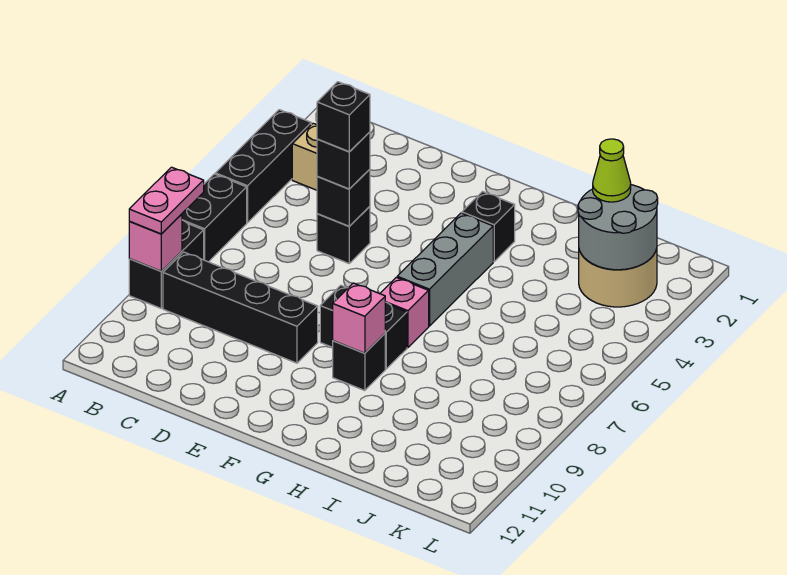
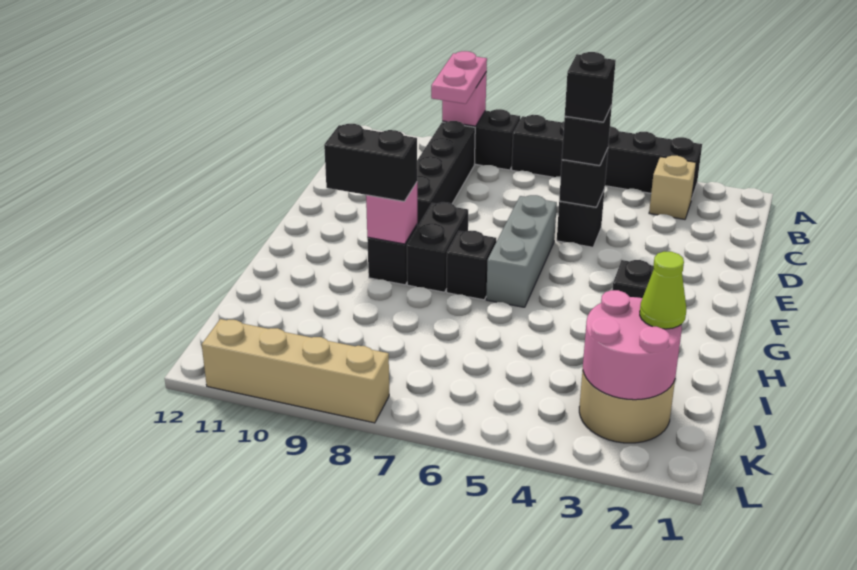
pink plate A8:A9 level 3 -> pink plate A9:B9 level 3
grey brick G4:G6 level 1 -> grey brick E6:G6 level 1
pink brick G7 level 1 -> black brick G7 level 1
none -> black brick G9:G10 level 3
grey round brick J2:K3 level 2 -> pink round brick J2:K3 level 2
none -> tan brick L8:L11 level 1

